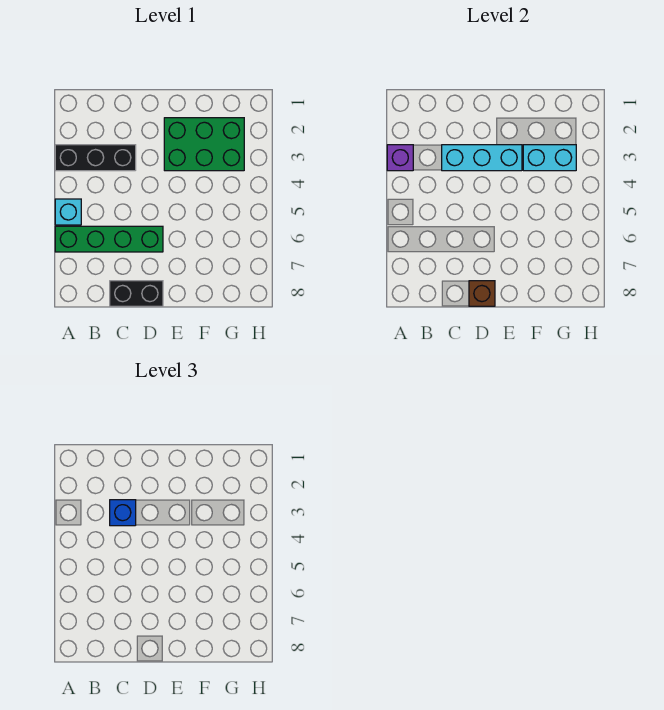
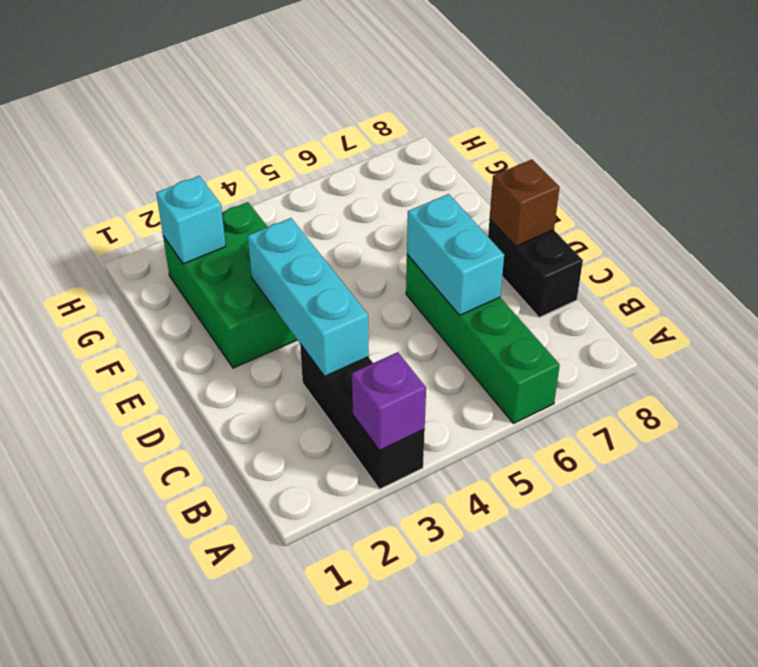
cyan brick A5 level 1 -> cyan brick G2 level 2
blue brick C3 level 3 -> none
cyan brick F3:G3 level 2 -> cyan brick C6:D6 level 2

